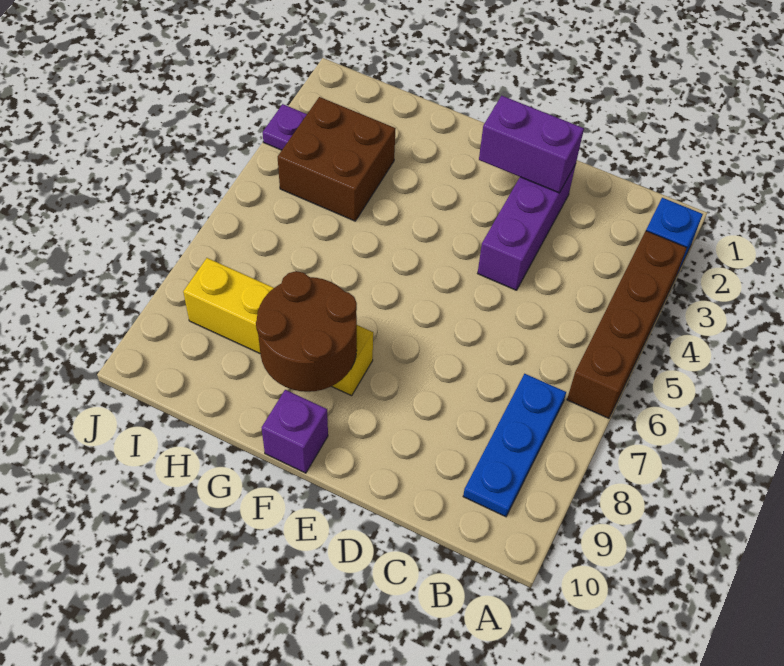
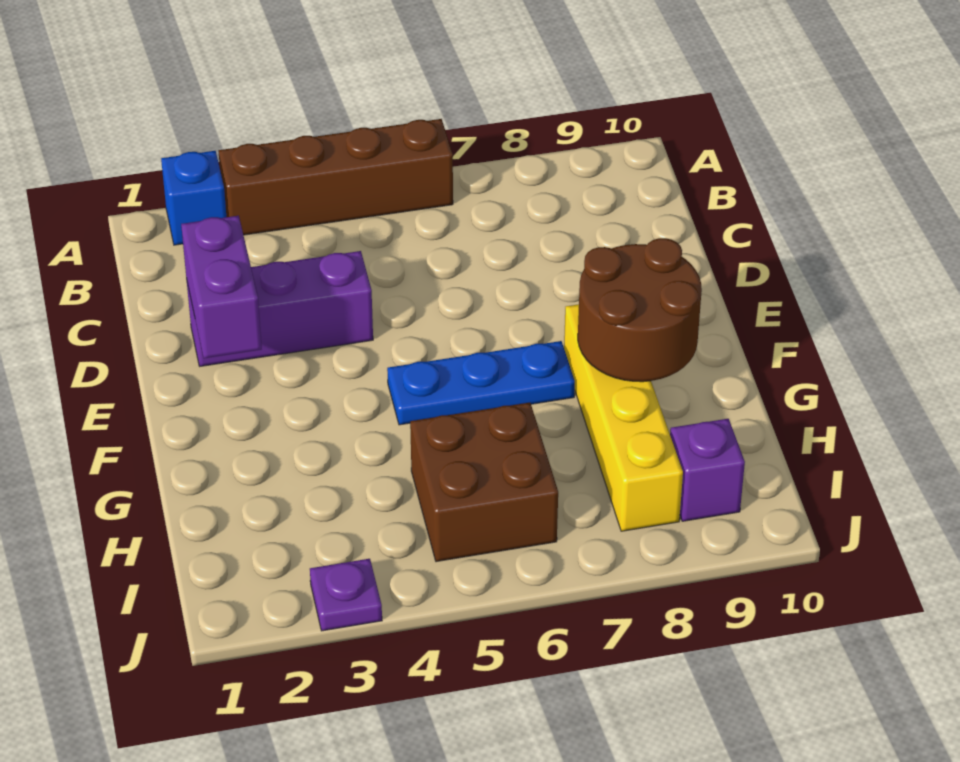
blue plate B7:B9 level 1 -> blue plate F5:F7 level 1
purple brick F10 level 1 -> purple brick I9 level 1
brown brick H3:I4 level 1 -> brown brick H5:I6 level 1

